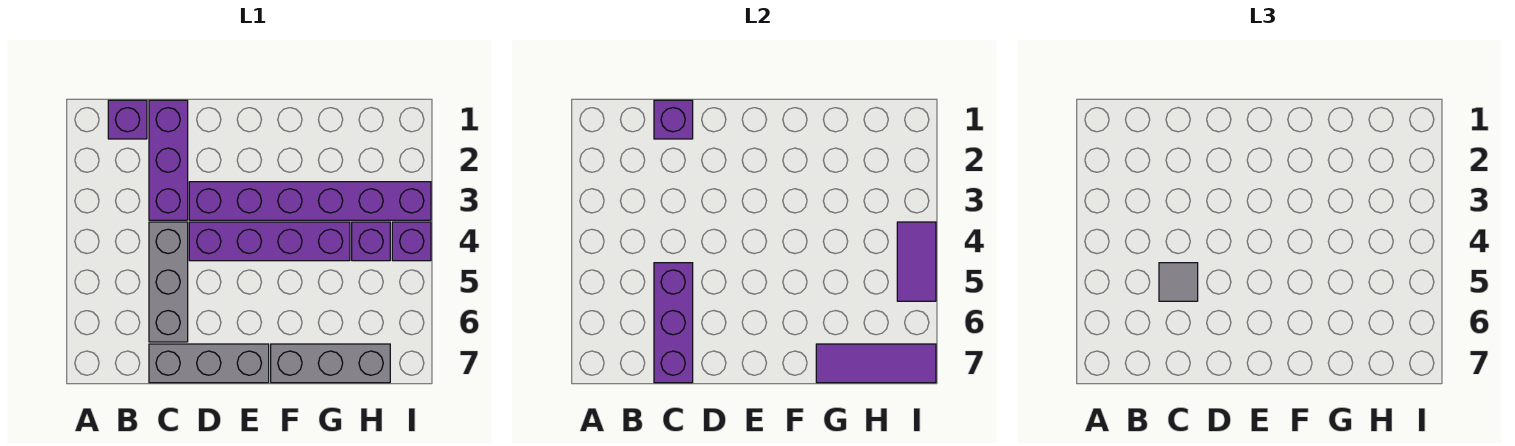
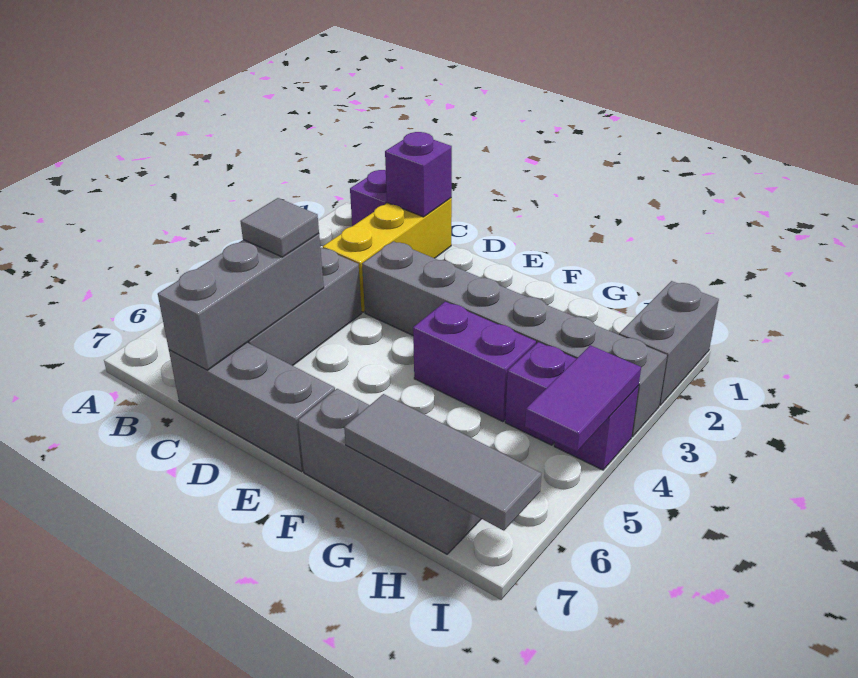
purple brick C1:C3 level 1 -> yellow brick C1:C3 level 1
purple brick C5:C7 level 2 -> grey brick C5:C7 level 2
purple brick D3:I3 level 1 -> grey brick D3:I3 level 1
purple brick D4:G4 level 1 -> purple brick F4:G4 level 1
purple tile G7:I7 level 2 -> grey tile G7:I7 level 2
none -> grey brick I1:I2 level 1

